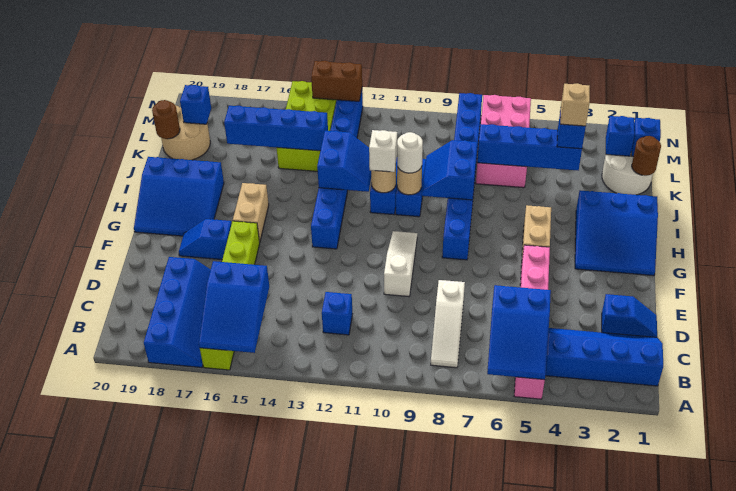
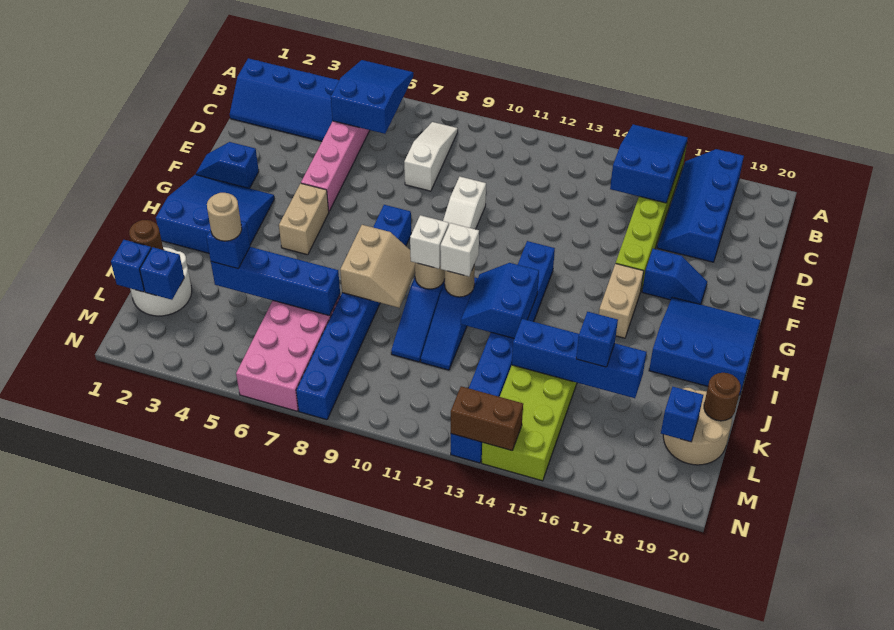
blue brick C12 level 1 -> blue brick K16 level 3
blue slope D1:D2 level 1 top 2 -> blue slope F1:F2 level 1 top 2
blue slope I8:J9 level 2 top 8 -> tan slope I8:J9 level 2 top 8
white round brick I10 level 3 -> white brick I10 level 3
tan brick K4 level 4 -> tan round brick K4 level 4

